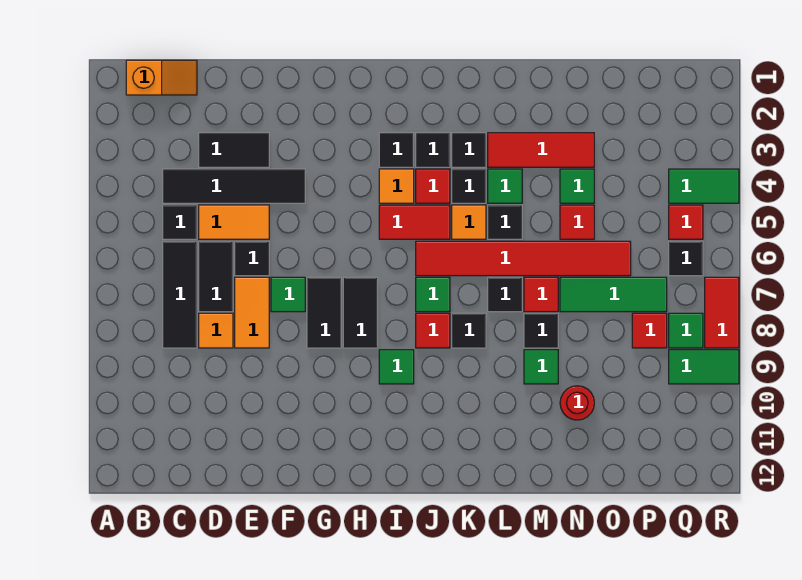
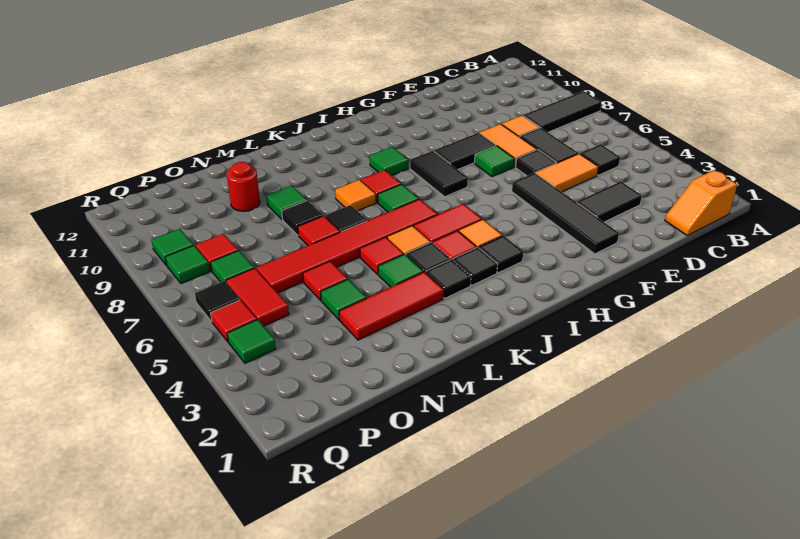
black tile C4:F4 level 1 -> black tile F2:F5 level 1
black tile C6:C8 level 1 -> black tile A8:C8 level 1
black tile G7:G8 level 1 -> black tile F8:G8 level 1
black tile K8 level 1 -> orange tile K8 level 1
black tile L5 level 1 -> red tile L5 level 1
green tile N7:P7 level 1 -> green tile P7 level 1
green tile Q4:R4 level 1 -> green tile Q4 level 1
green tile Q9:R9 level 1 -> green tile Q9 level 1
red tile R7:R8 level 1 -> red tile P5:P6 level 1

